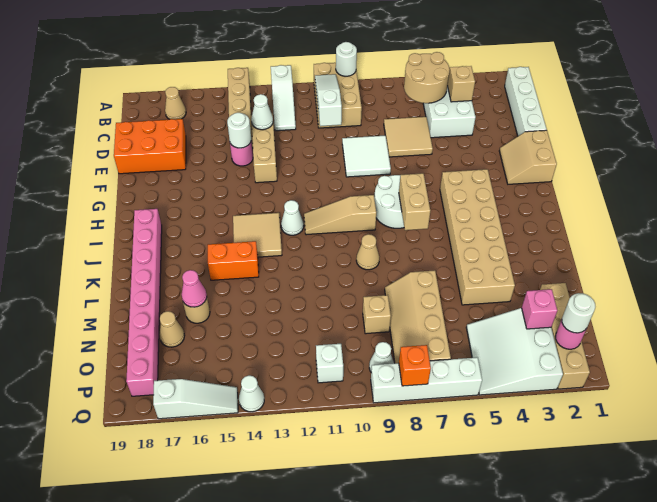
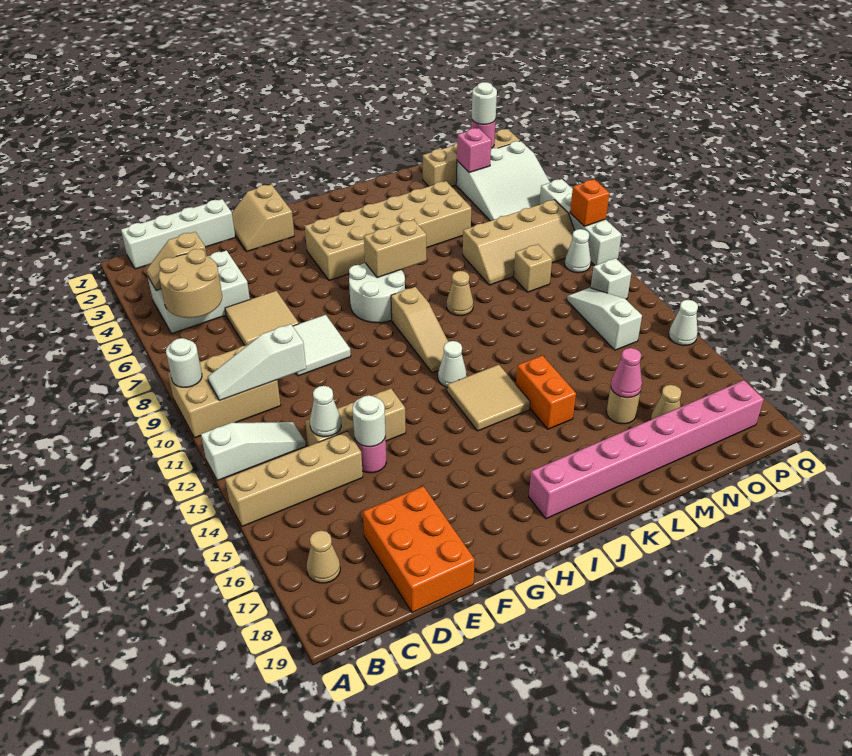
tan slope F1:G2 level 1 top 1 -> tan slope F1:G2 level 1 top G
white slope Q15:Q17 level 1 top 17 -> white slope O11:O13 level 1 top 13

